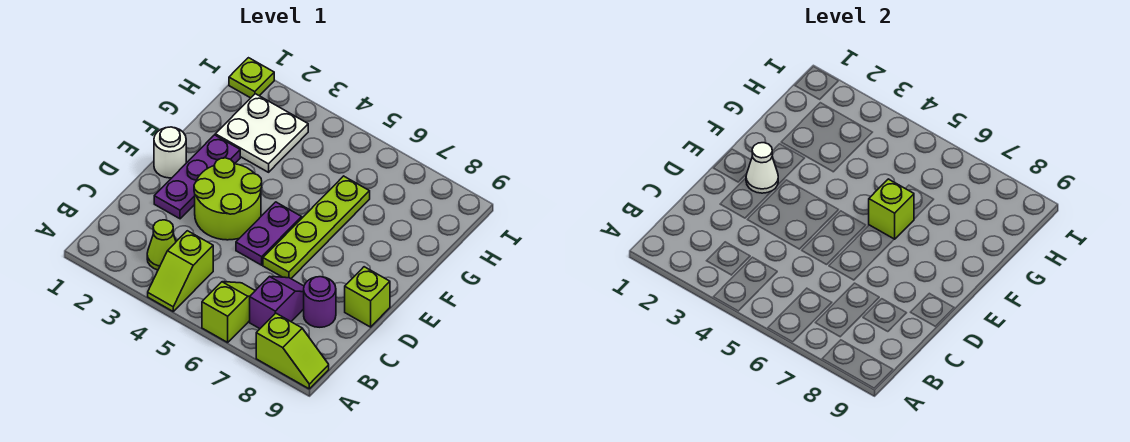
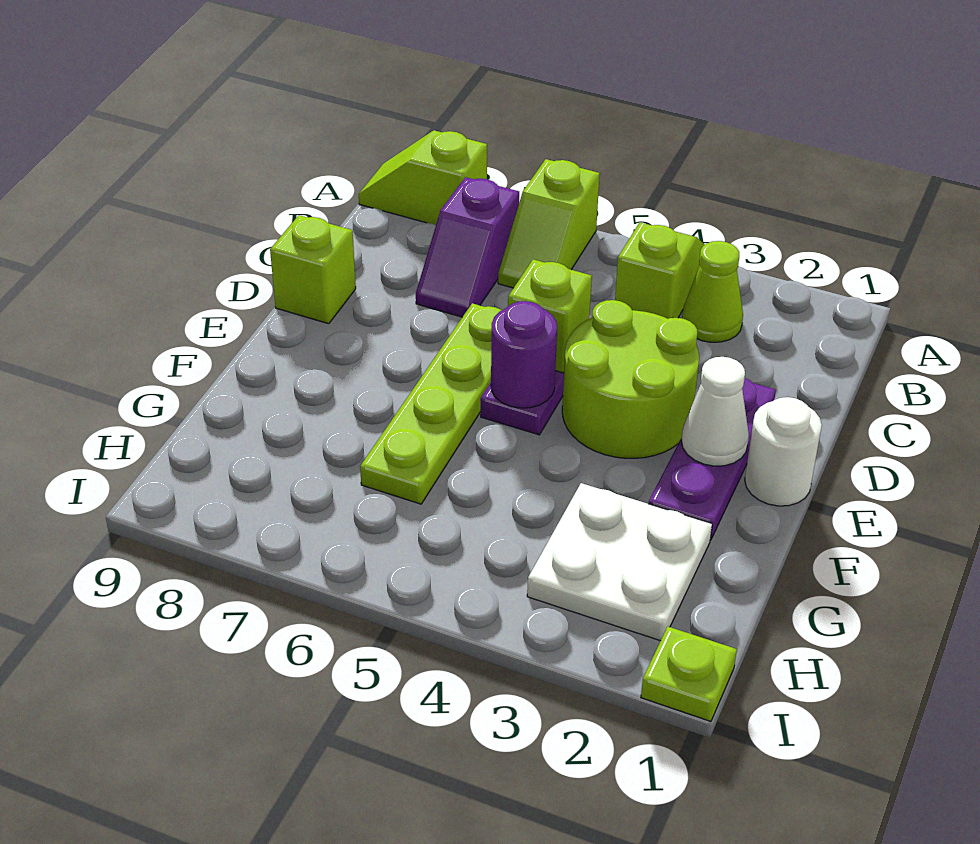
purple round brick C8 level 1 -> purple round brick E5 level 2
lime brick F6 level 2 -> lime brick D5 level 2

